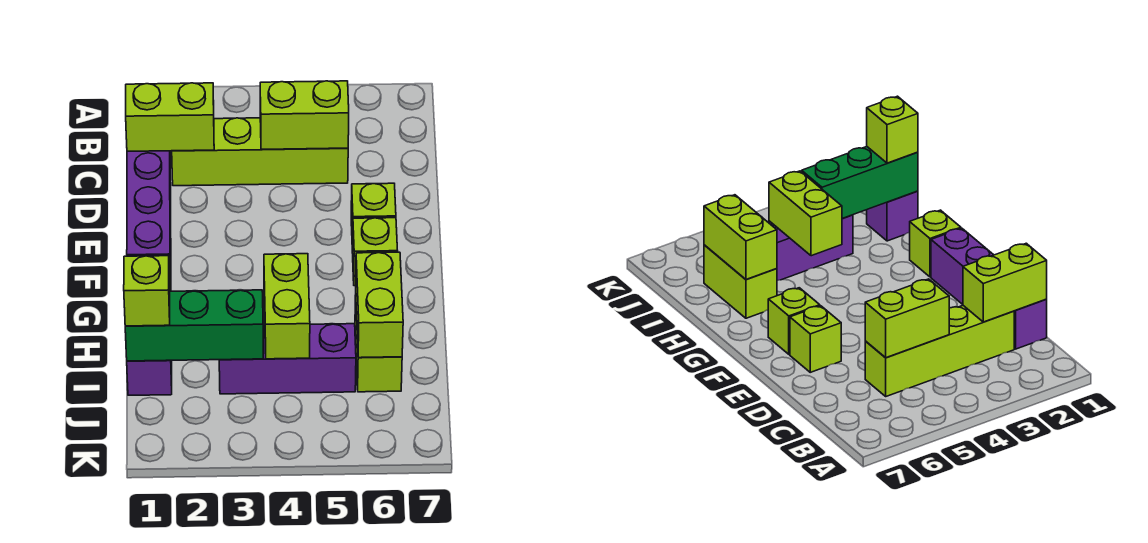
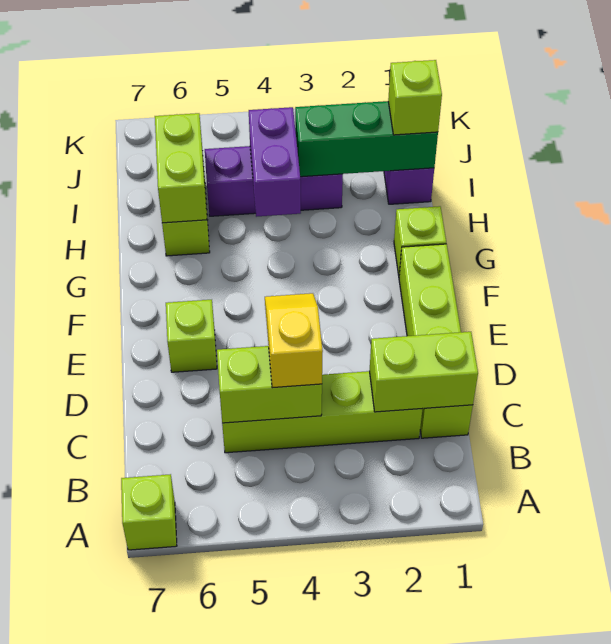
purple brick C1:F1 level 1 -> lime brick C1:F1 level 1
none -> yellow slope C4:D4 level 3 top C
lime brick F6 level 1 -> lime brick A7 level 1
lime brick H4:I4 level 2 -> purple brick H4:I4 level 2

